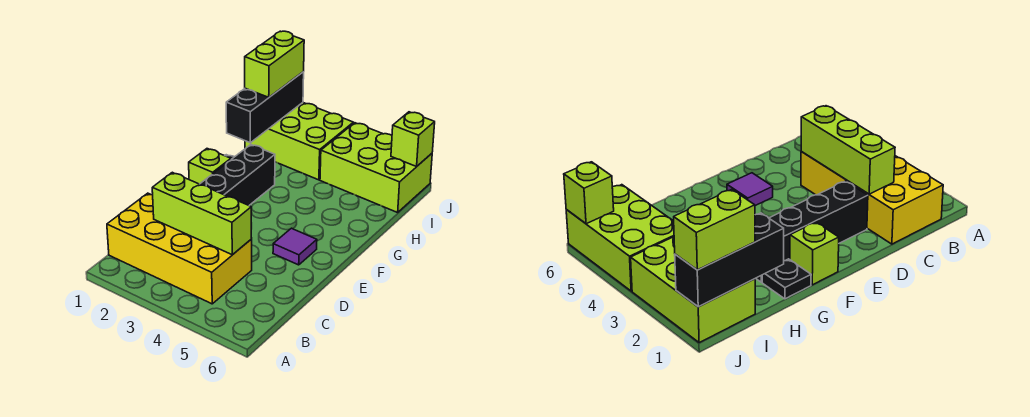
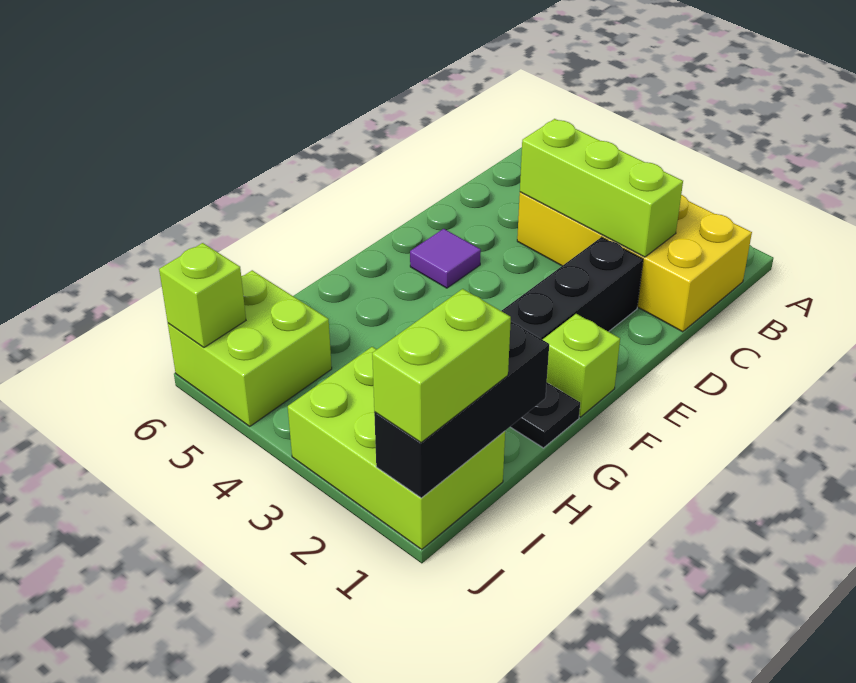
lime brick I4:J6 level 1 -> lime brick I5:J6 level 1

